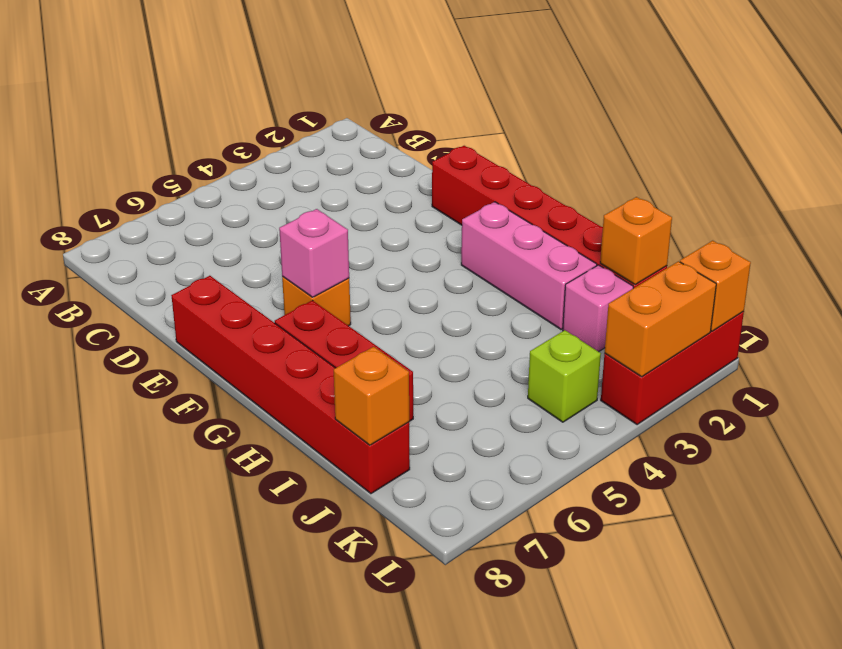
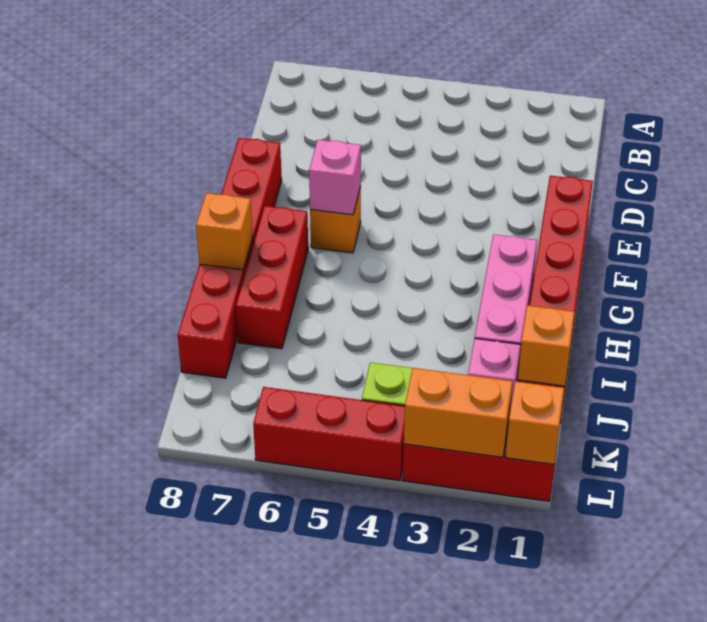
orange brick J8 level 2 -> orange brick H8 level 2
none -> red brick L4:L6 level 1

